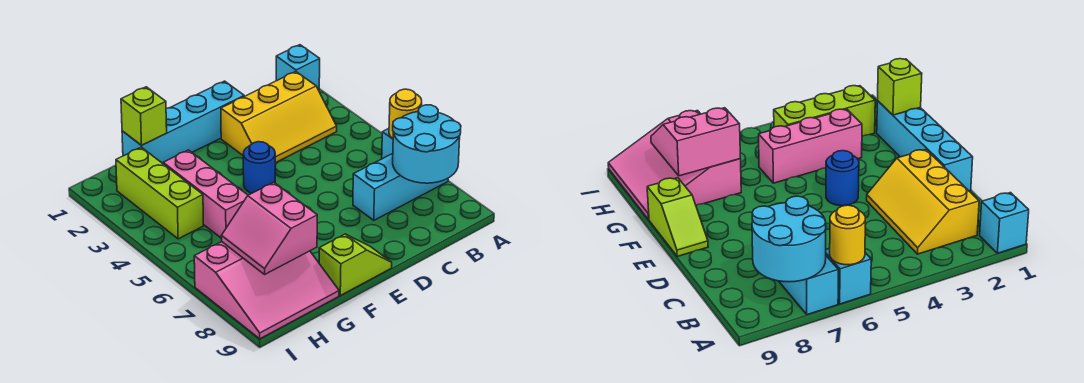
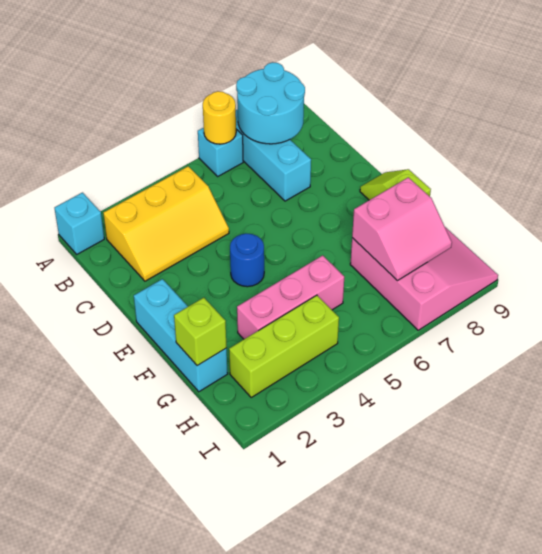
yellow slope B2:D3 level 1 top 2 -> yellow slope B2:C4 level 1 top B
cyan brick D1:G1 level 1 -> cyan brick E1:G1 level 1

